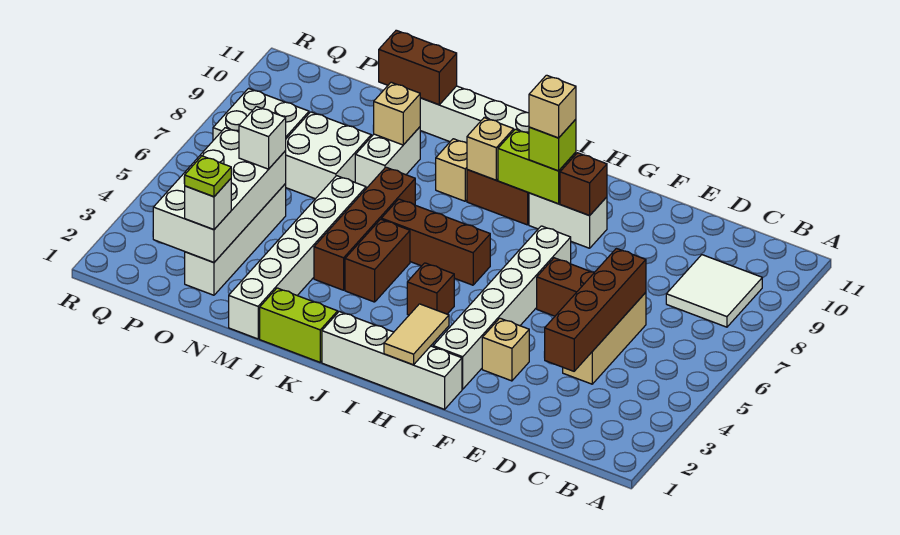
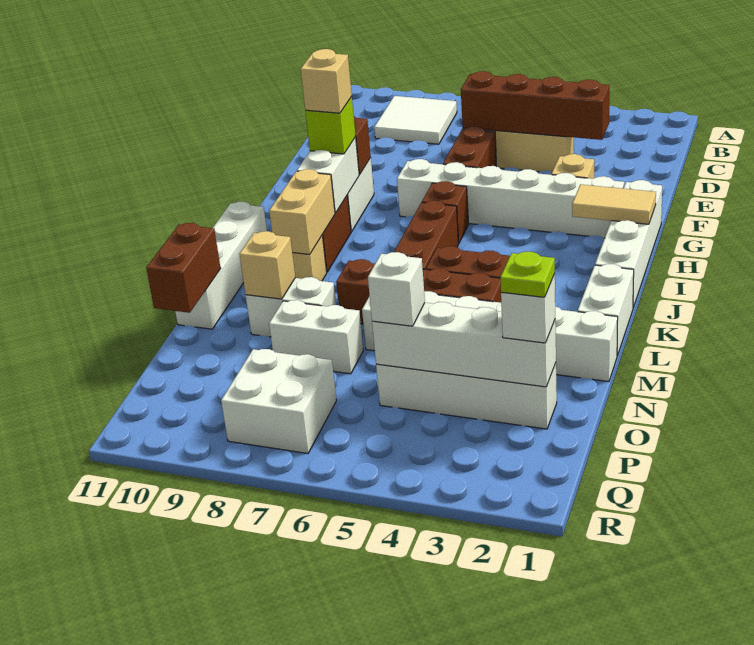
lime brick H9:I9 level 2 -> white brick H9:I9 level 2
brown brick I4 level 1 -> brown brick H6 level 1
tan brick J9 level 2 -> tan brick J9:K9 level 2
lime brick K1:L1 level 1 -> white brick K1:L1 level 1
white brick N7:O8 level 1 -> white brick N7:N8 level 1
white brick O2:P5 level 2 -> white brick O2:O5 level 2

